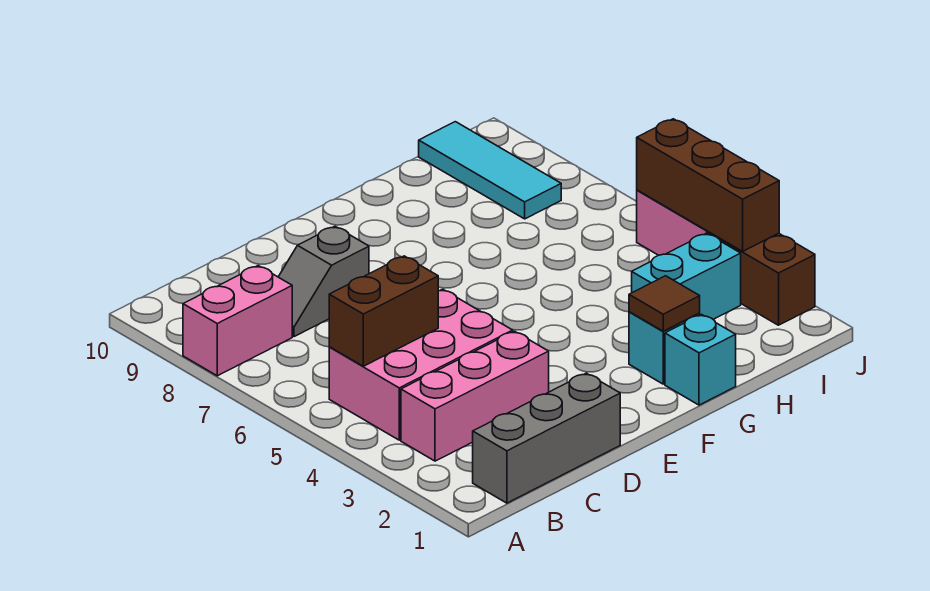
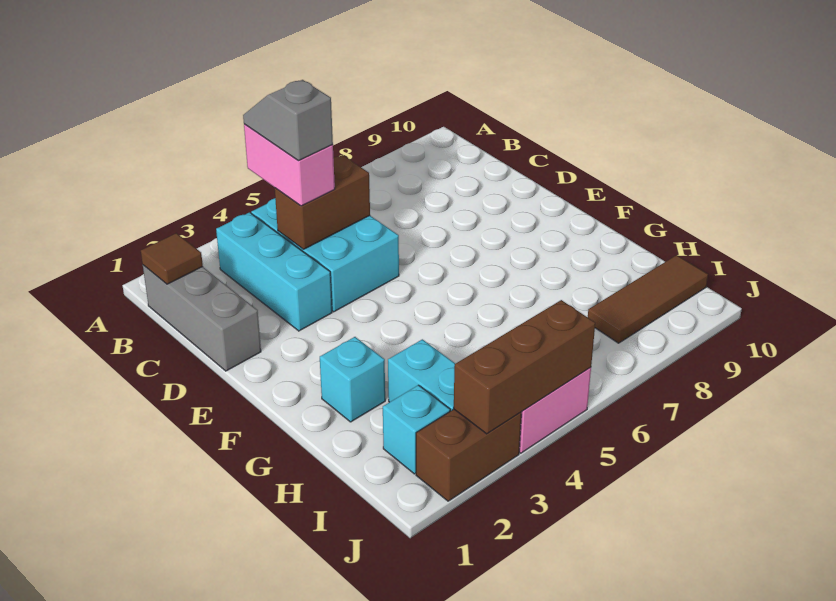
pink brick A8:B8 level 1 -> pink brick B4:C4 level 3
pink brick B3:D3 level 1 -> cyan brick B3:D3 level 1
pink brick B4:D5 level 1 -> cyan brick B4:D5 level 1
brown brick B5:C5 level 2 -> brown brick C4:C5 level 2
grey slope C8:D8 level 1 top D -> grey slope B4:C4 level 4 top C
cyan brick G1 level 1 -> cyan brick I2 level 1
brown tile G2 level 2 -> brown tile B1 level 2
cyan tile I8:I10 level 1 -> brown tile I8:I10 level 1

